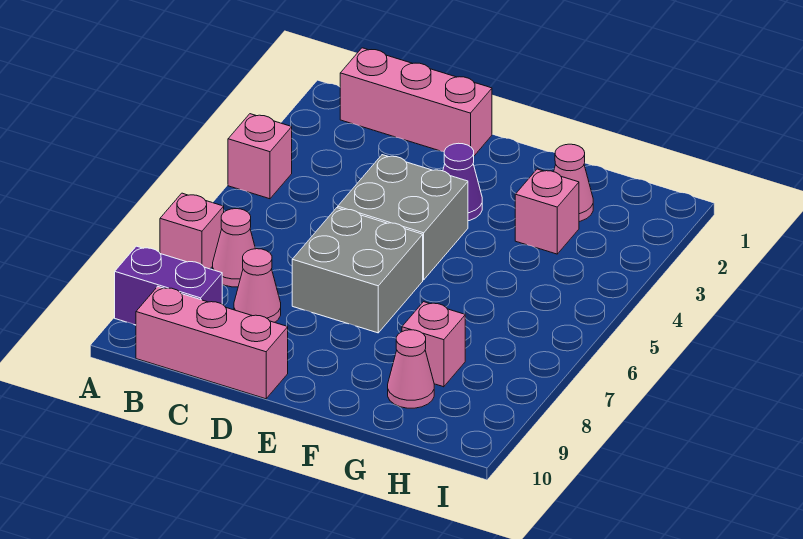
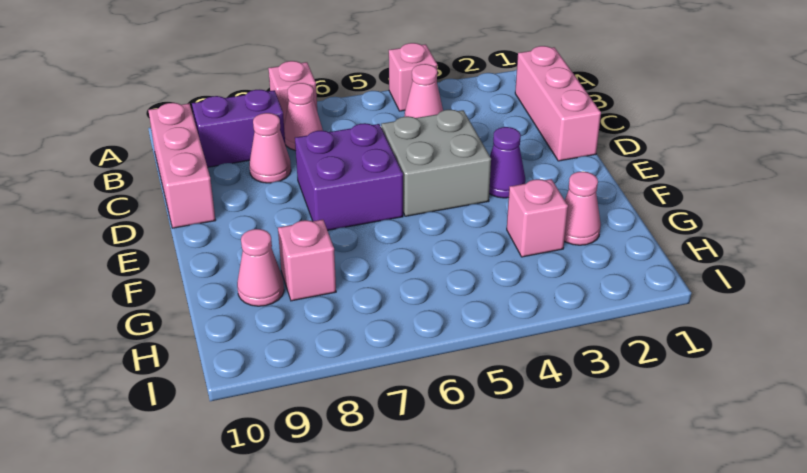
purple brick A9:B9 level 1 -> purple brick B8:B9 level 1
none -> pink cone B4 level 1
grey brick D6:E7 level 1 -> purple brick D6:E7 level 1

